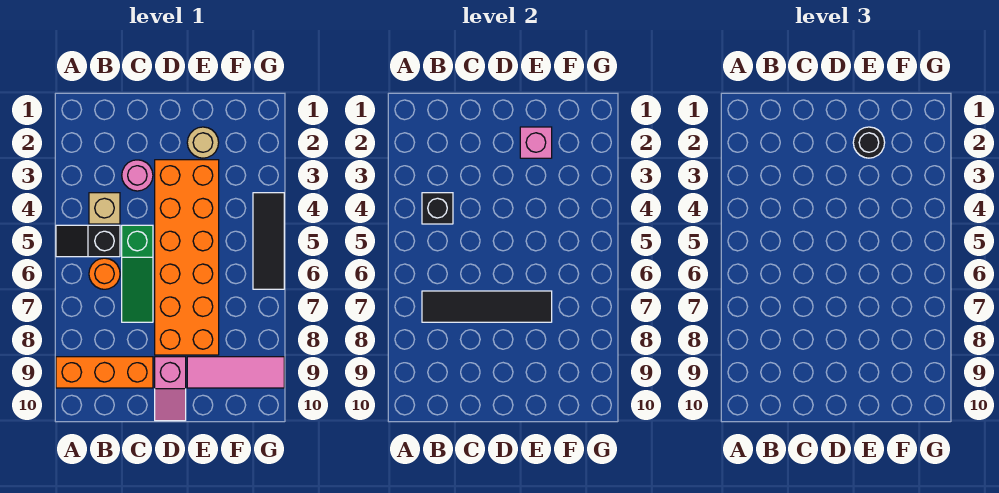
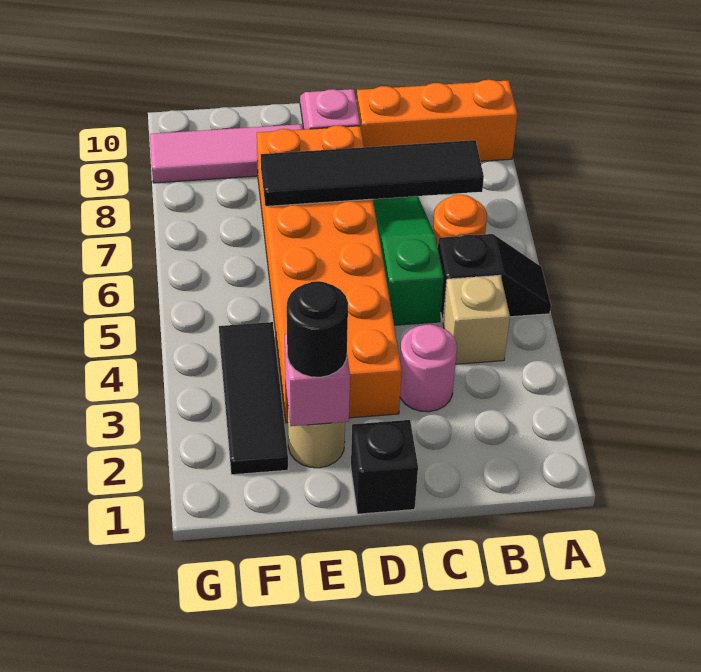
black brick B4 level 2 -> black brick D1 level 1
black tile G4:G6 level 1 -> black tile F2:F4 level 1

